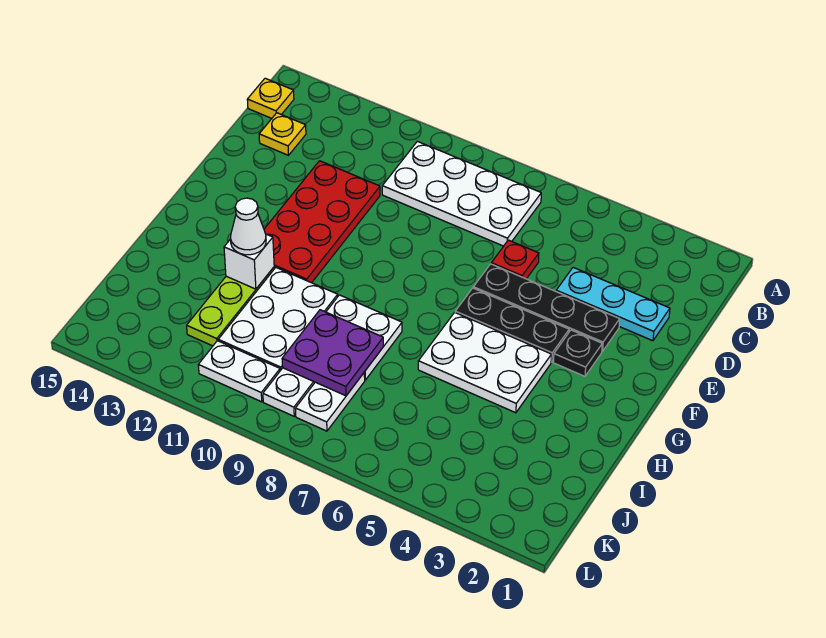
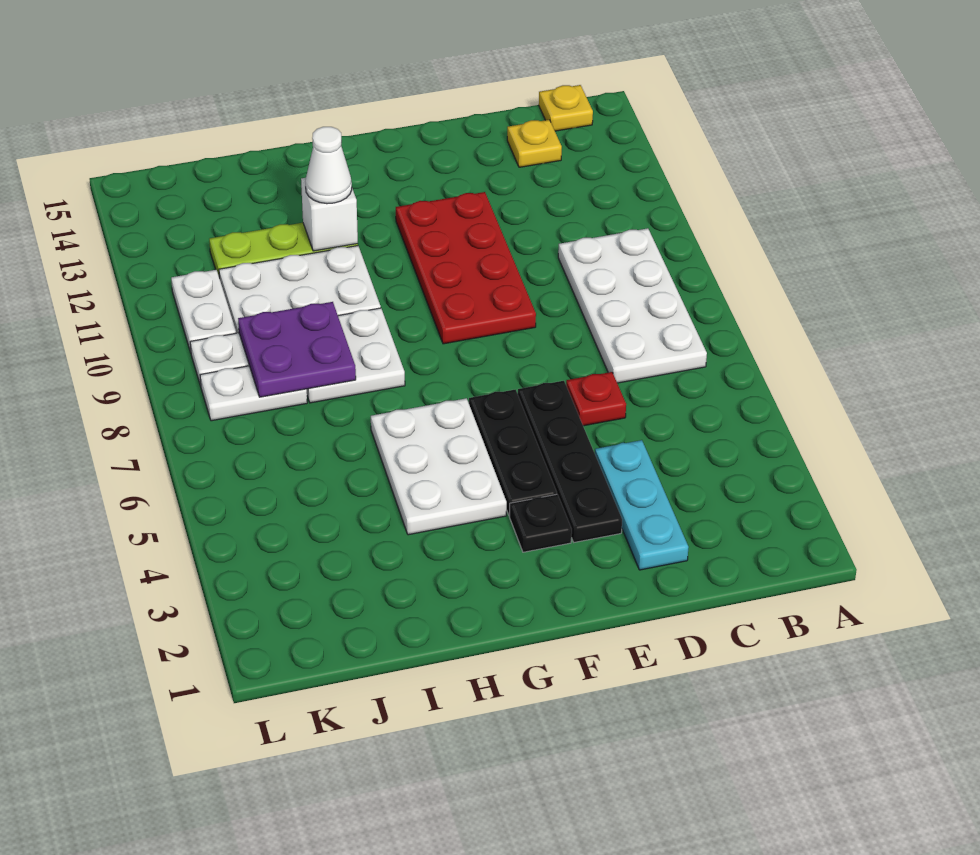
red plate D11:G12 level 1 -> red plate E9:F12 level 1

